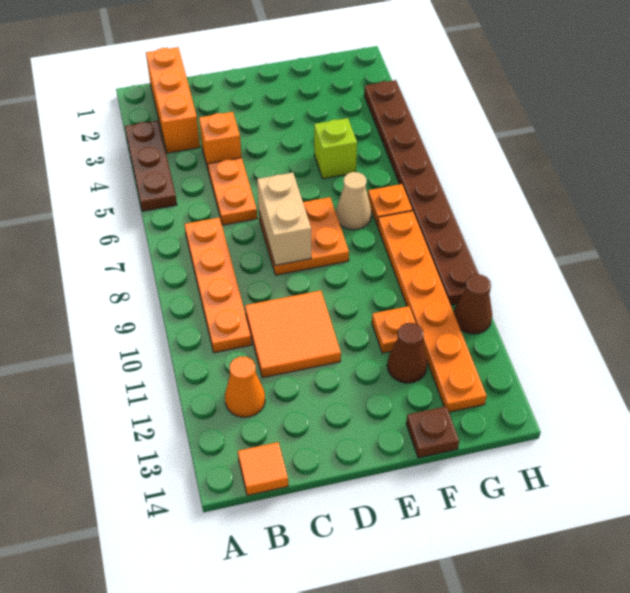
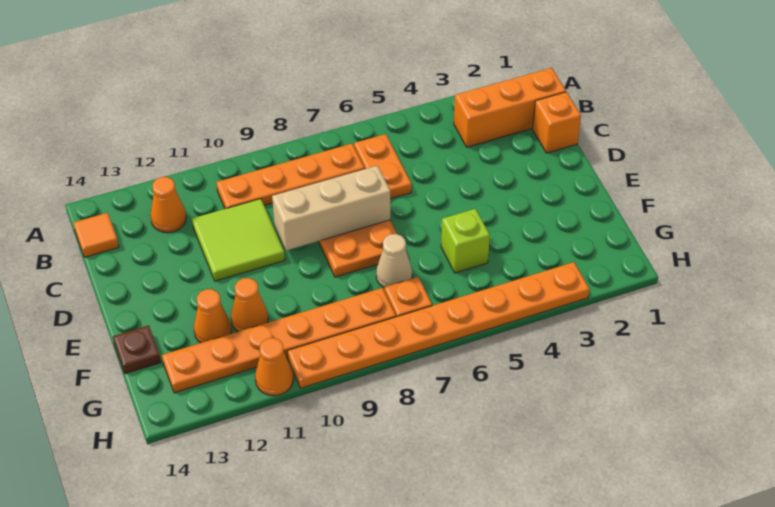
brown plate A3:A5 level 1 -> none
orange brick C4 level 1 -> orange brick C1 level 1
orange plate C5:C6 level 1 -> orange plate B6:C6 level 1
orange tile C10:D11 level 1 -> lime tile C10:D11 level 1
tan brick D7:D8 level 2 -> tan brick D7:D9 level 2
orange plate F11 level 1 -> orange cone F11 level 1
brown cone F12 level 1 -> orange cone F12 level 1
brown plate H3:H10 level 1 -> orange plate H3:H10 level 1
brown cone H11 level 1 -> orange cone H11 level 1

